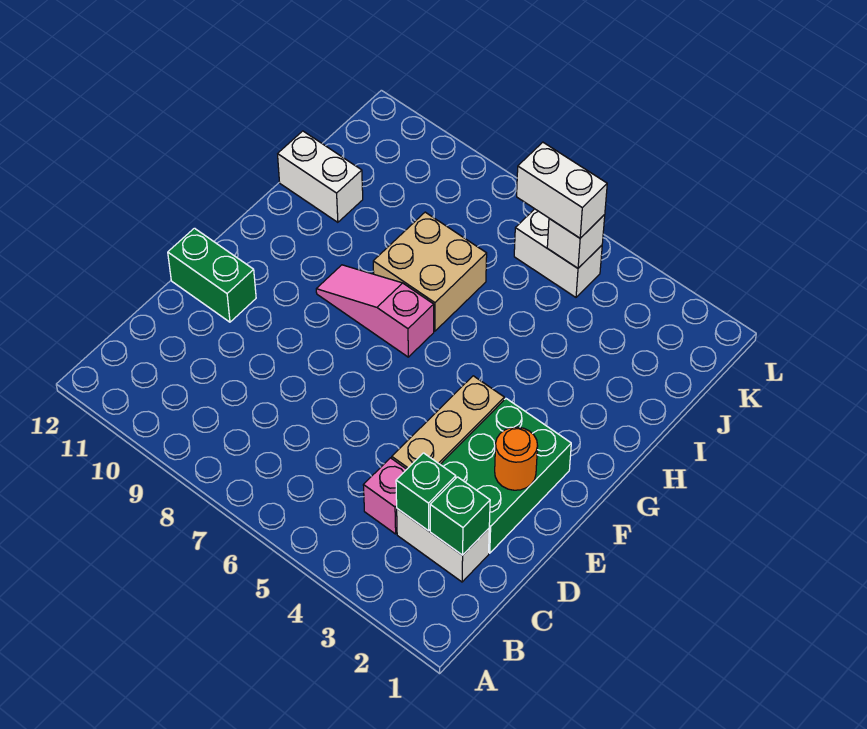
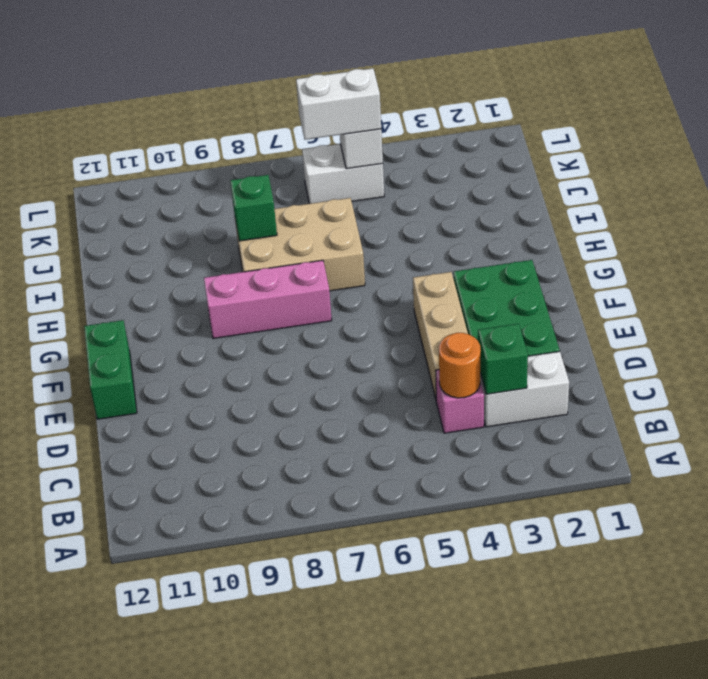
green brick C2 level 2 -> green brick I8 level 2
orange round brick E2 level 2 -> orange round brick C4 level 2
green brick E11:E12 level 1 -> green brick E12:F12 level 1
pink slope G7:G9 level 1 top 7 -> pink brick G7:G9 level 1
tan brick H7:I8 level 1 -> tan brick H6:I8 level 1
white brick I11:I12 level 1 -> none

